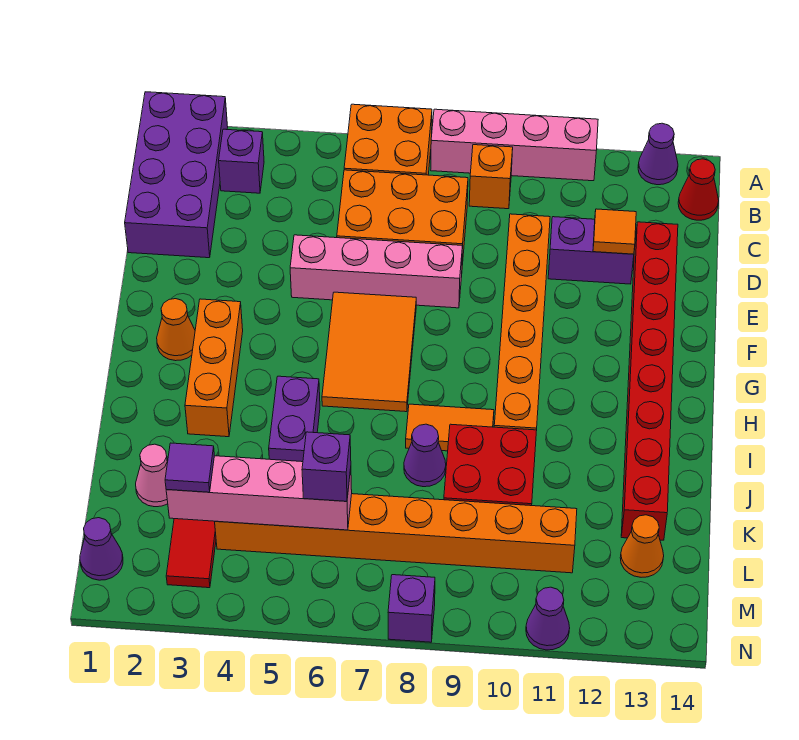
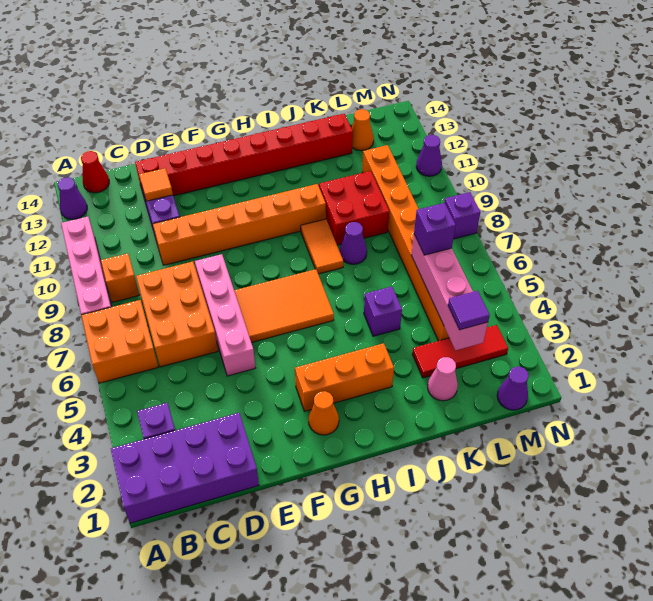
purple brick I5:J5 level 1 -> purple brick J5 level 1

